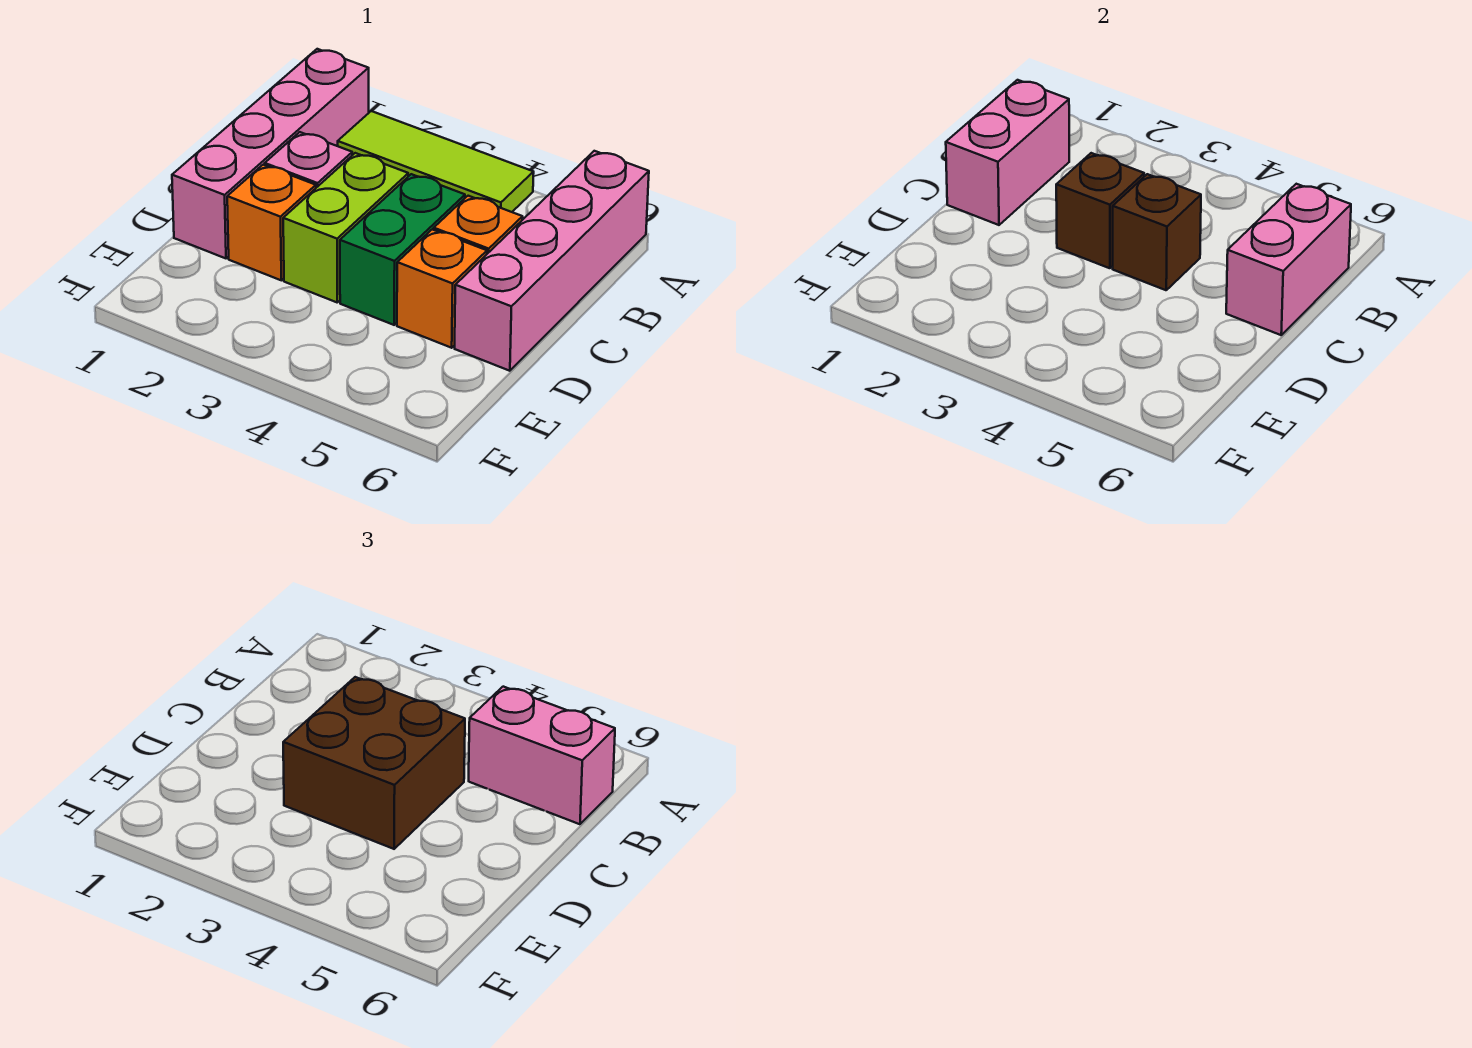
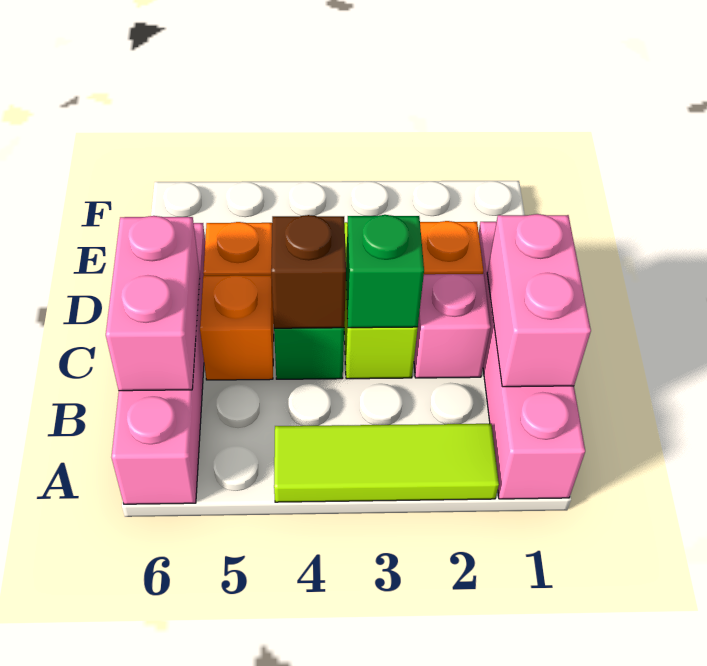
pink brick B5:B6 level 3 -> none
brown brick C3 level 2 -> green brick C3 level 2
brown brick C3:D4 level 3 -> none

